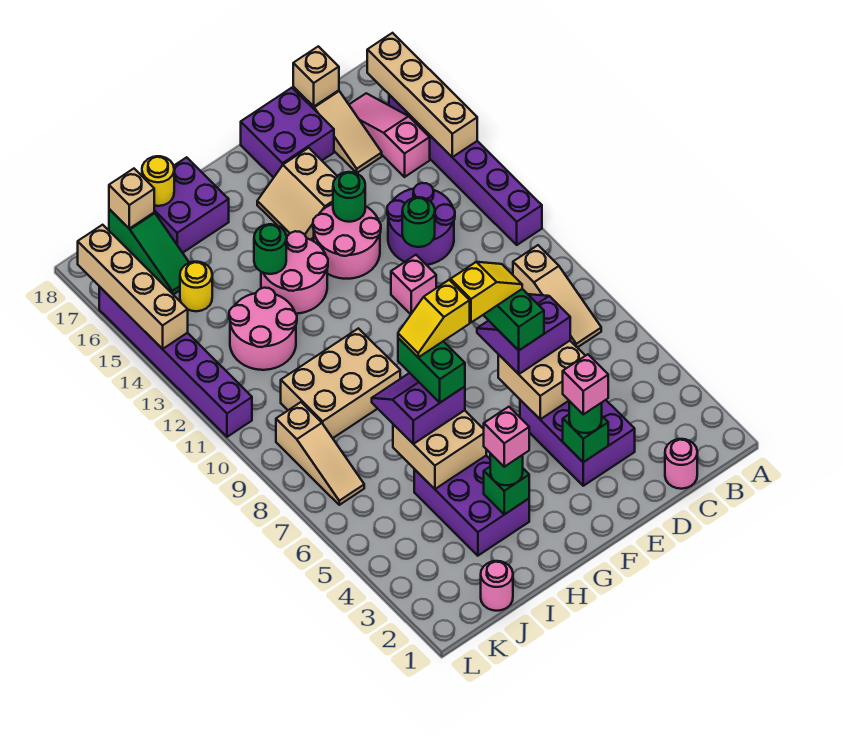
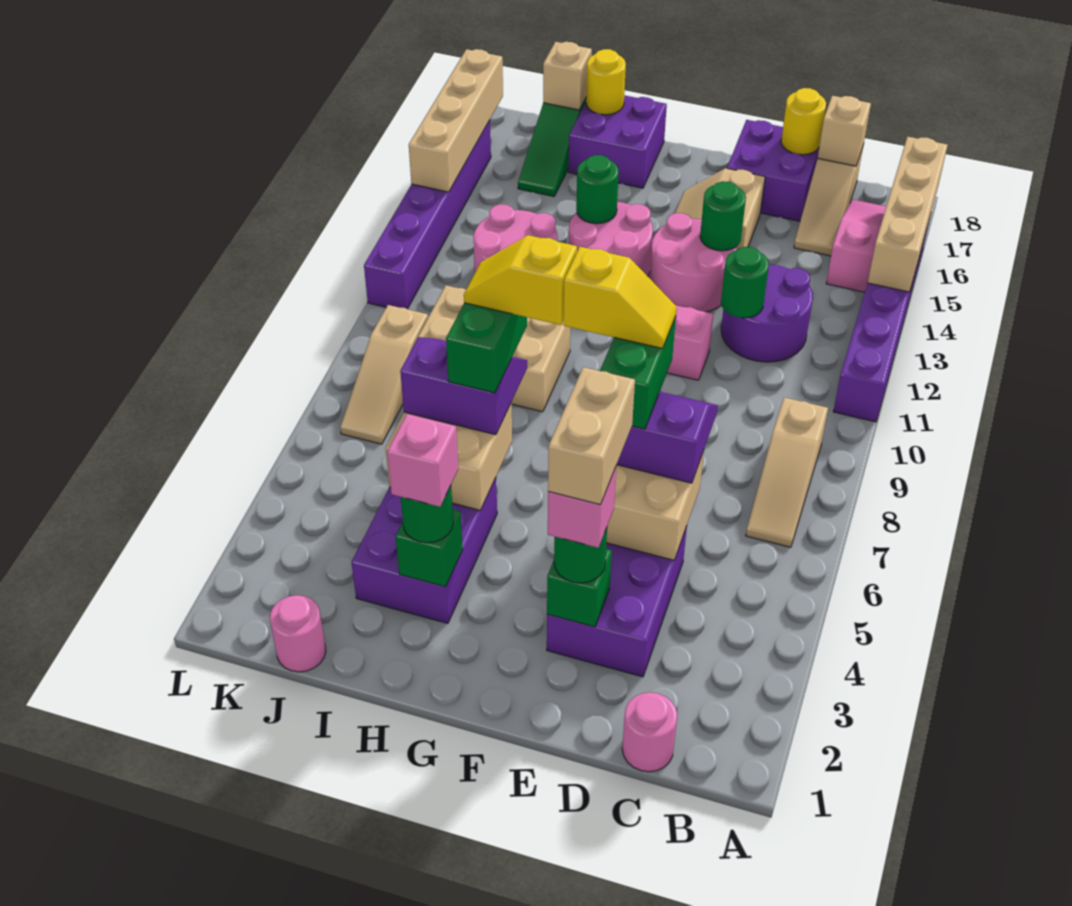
none -> tan brick E3:E4 level 5
yellow round brick J15 level 1 -> yellow round brick D18 level 2

